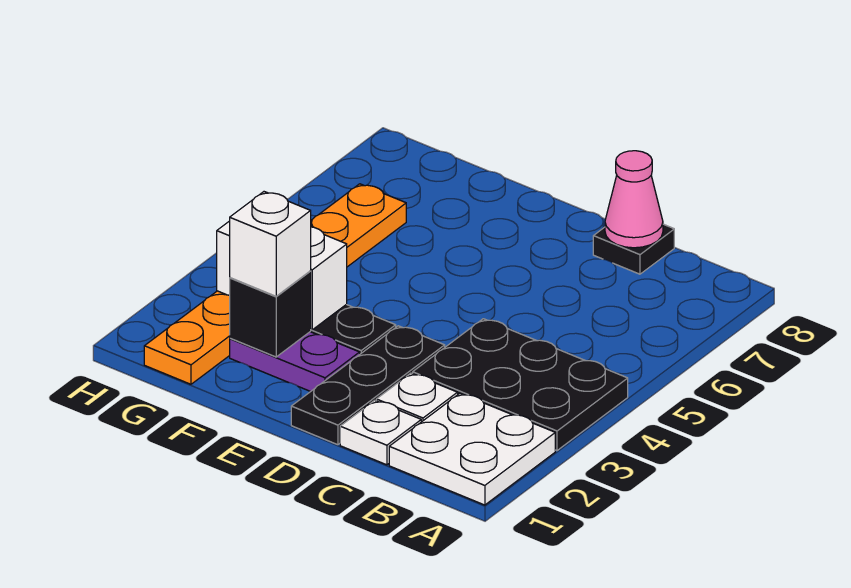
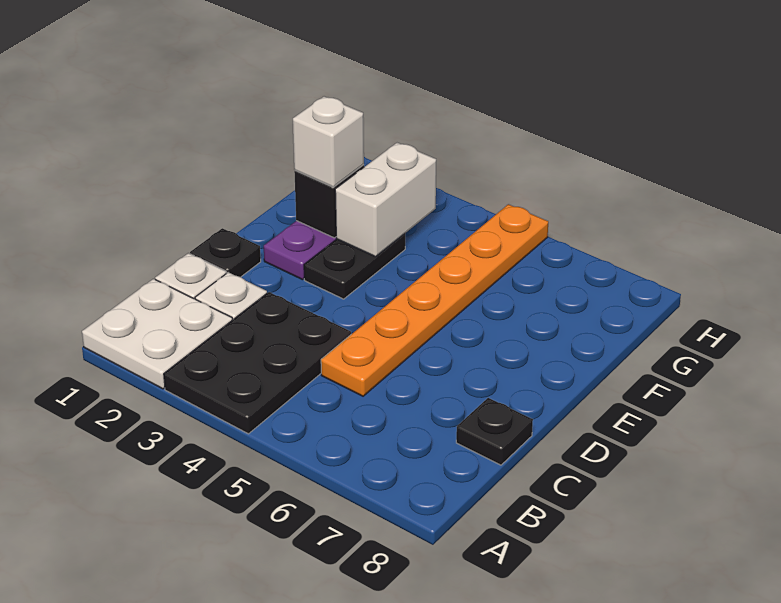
pink cone C8 level 2 -> none
black plate D1:D3 level 1 -> black plate D1 level 1
orange plate G1:G6 level 1 -> orange plate C5:H5 level 1

